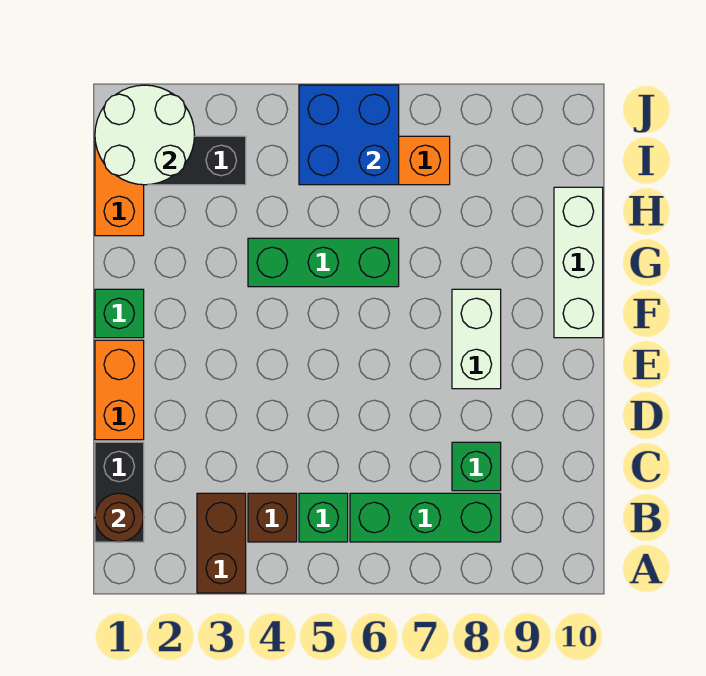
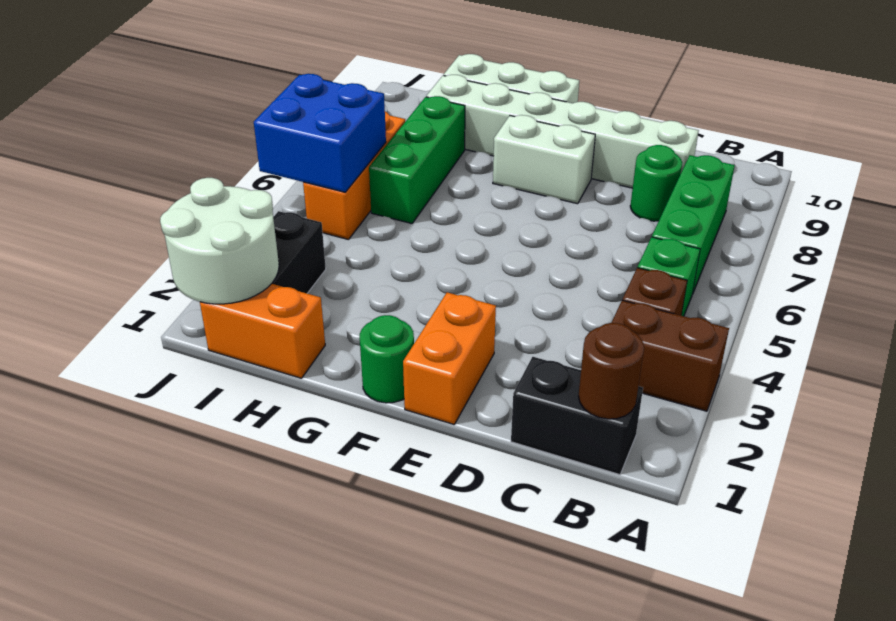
green brick C8 level 1 -> green round brick C8 level 1
none -> white brick C9:H9 level 1
orange brick D1:E1 level 1 -> orange brick E1:E2 level 1
green brick F1 level 1 -> green round brick F1 level 1
green brick G4:G6 level 1 -> green brick H6:H8 level 1

